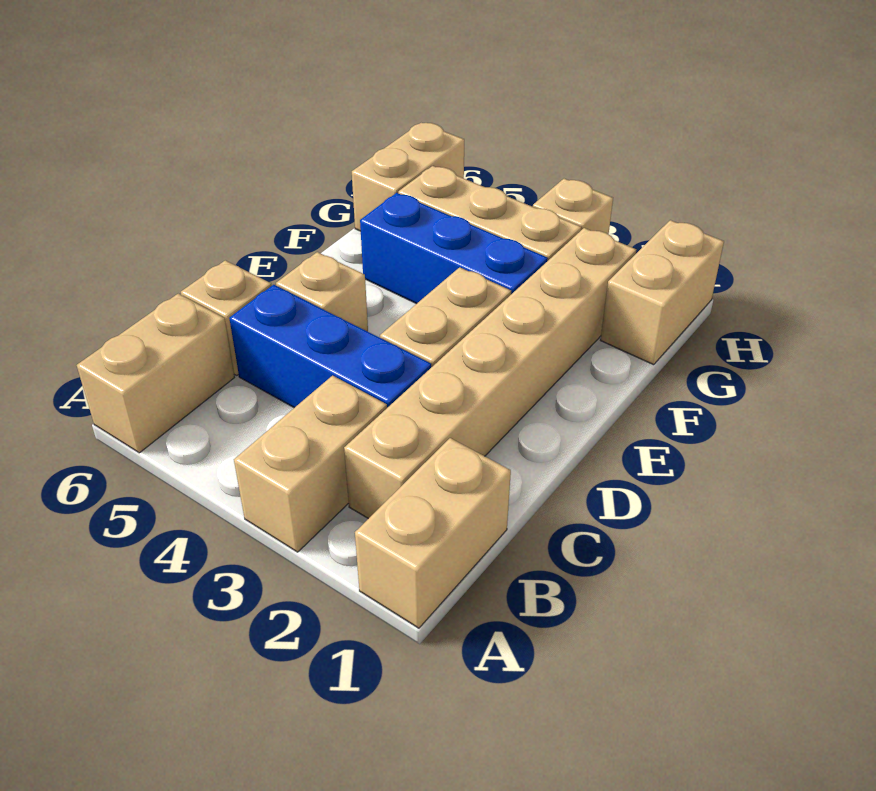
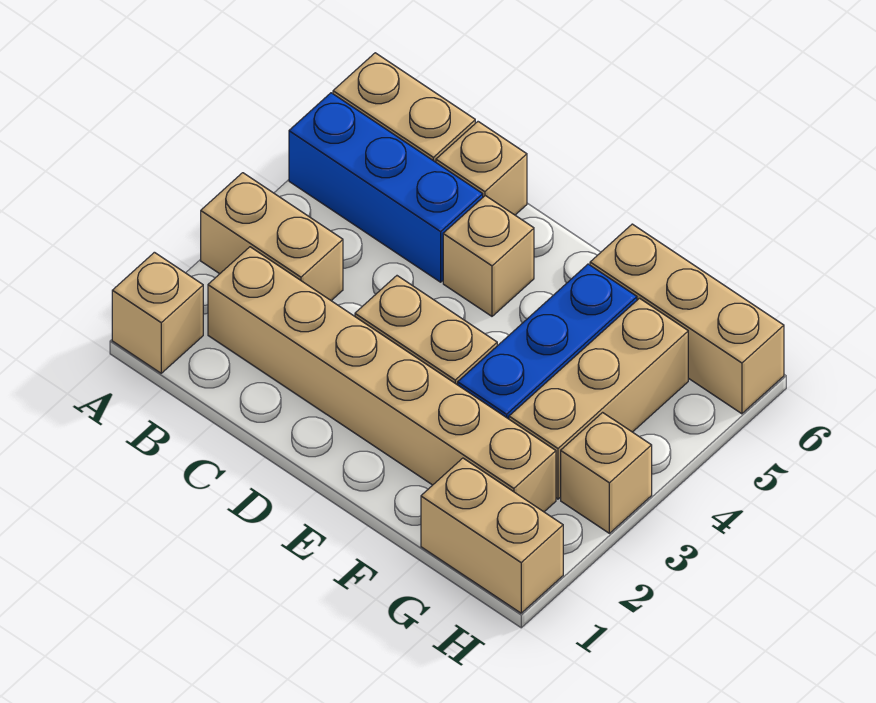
tan brick A1:B1 level 1 -> tan brick A1 level 1
blue brick C3:C5 level 1 -> blue brick A5:C5 level 1
tan brick G6:H6 level 1 -> tan brick F6:H6 level 1

